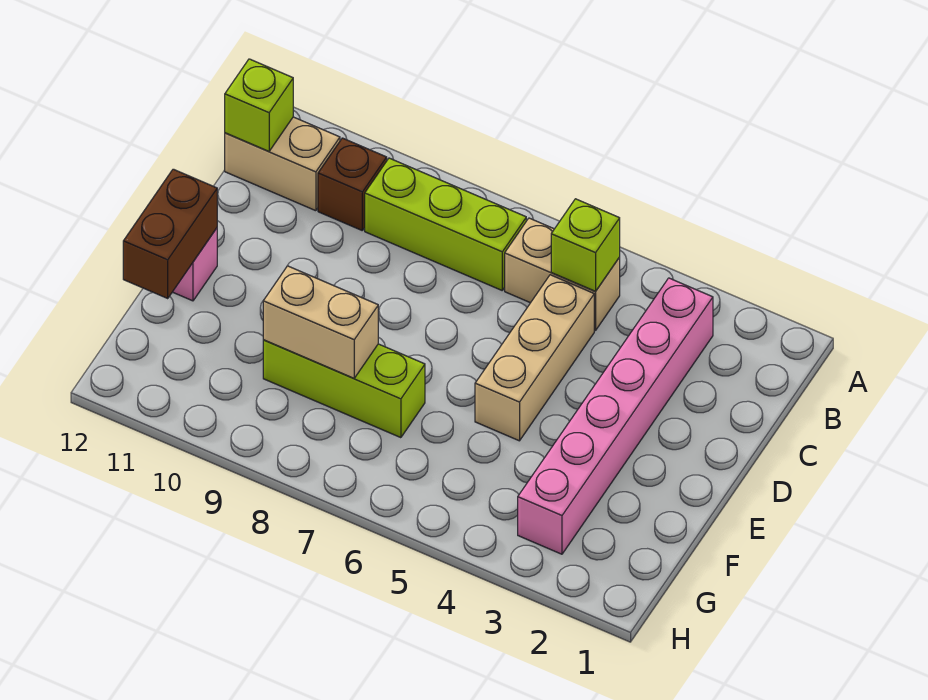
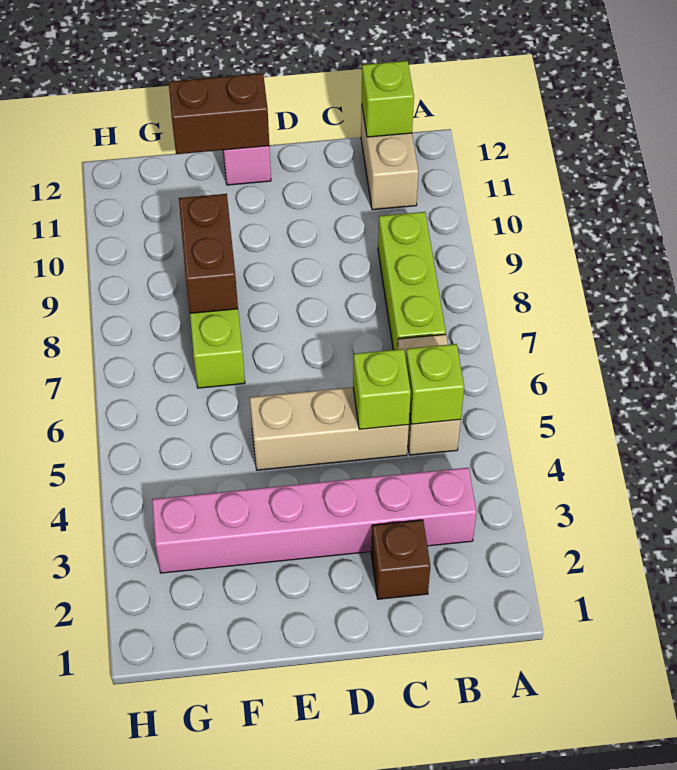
brown brick B10 level 1 -> brown brick C2 level 1
none -> lime brick C5 level 2
tan brick F8:F9 level 2 -> brown brick F8:F9 level 2

